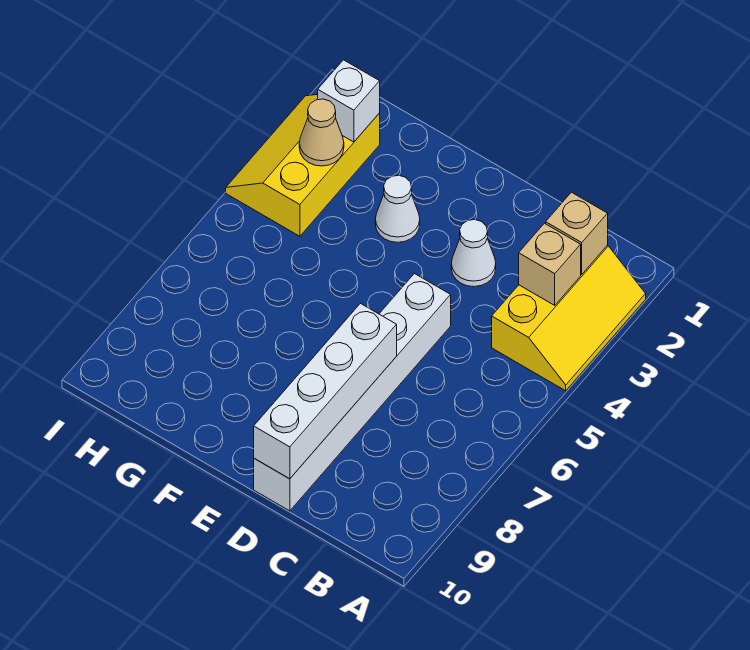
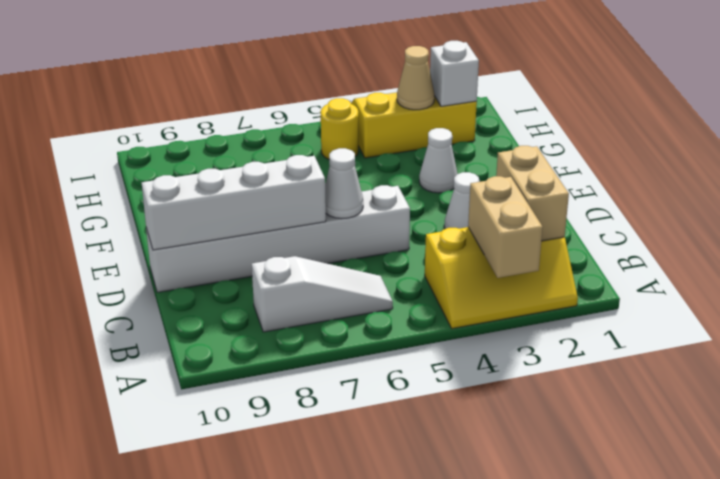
tan brick B2 level 2 -> tan brick B2:C2 level 2
tan brick B3 level 2 -> tan brick A3:B3 level 2
none -> white slope B6:B8 level 1 top 8
none -> white cone D6 level 2
none -> yellow round brick H5 level 1

